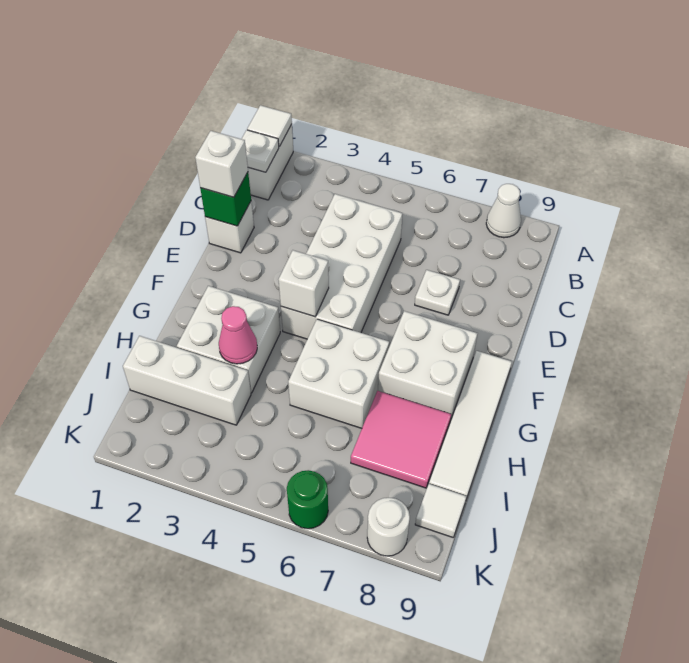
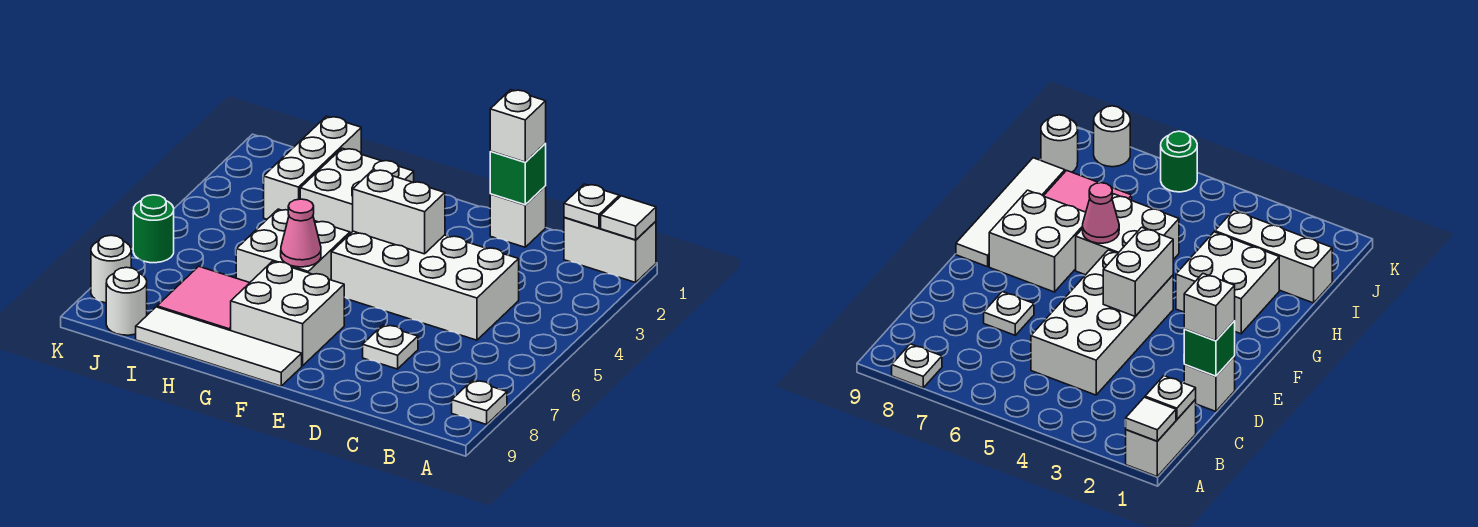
white cone A8 level 1 -> white plate A8 level 1
white brick F4 level 2 -> white brick E4:F4 level 2
pink cone H3 level 2 -> pink cone G6 level 2
white tile J9 level 1 -> white round brick J9 level 1

